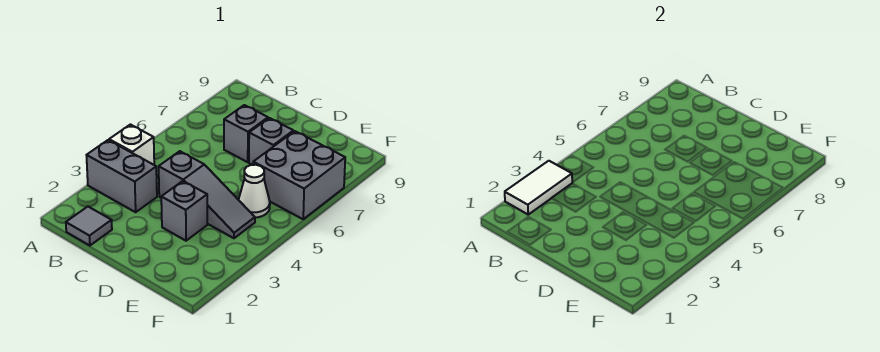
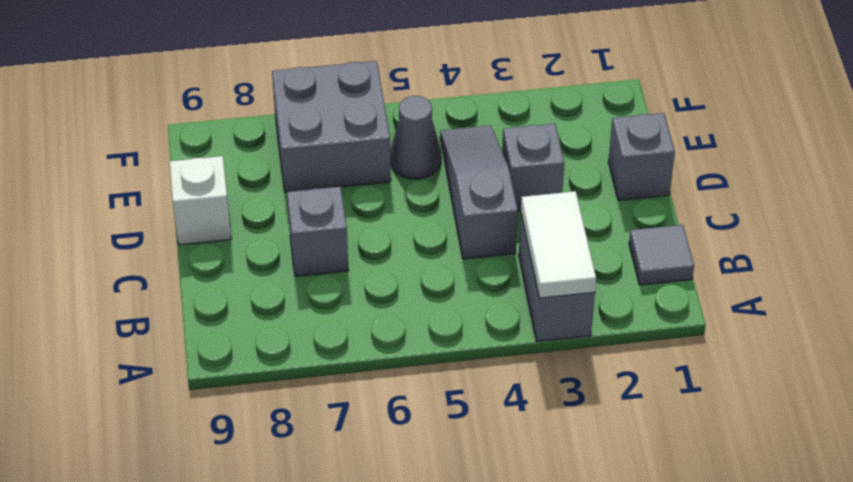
white tile A2:A3 level 2 -> white tile A3:B3 level 2
white brick A4 level 1 -> white brick D9 level 1
grey brick D7 level 1 -> grey brick D1 level 1
white cone E5 level 1 -> grey cone E5 level 1

